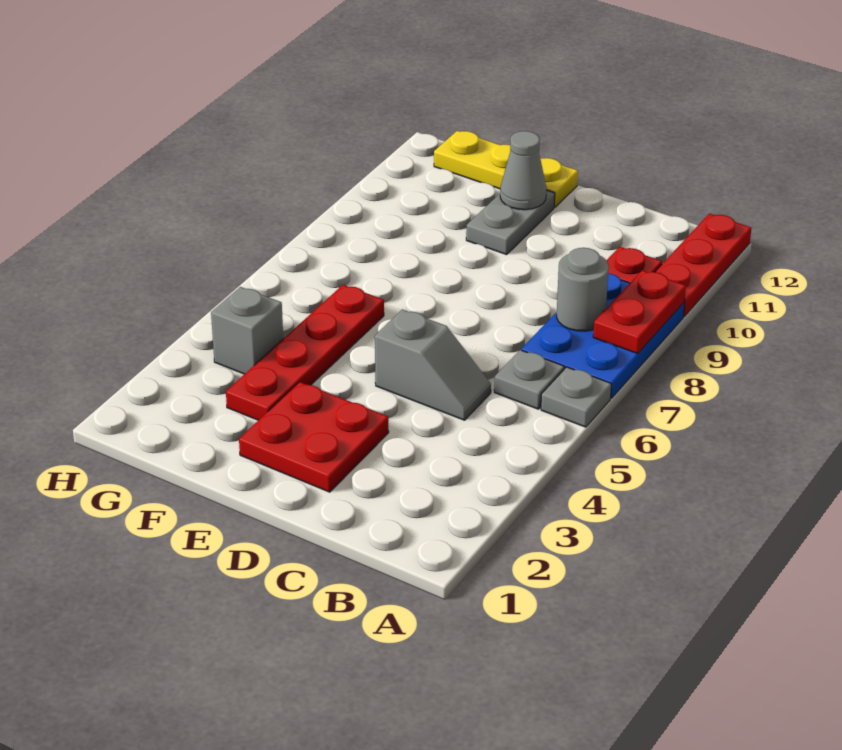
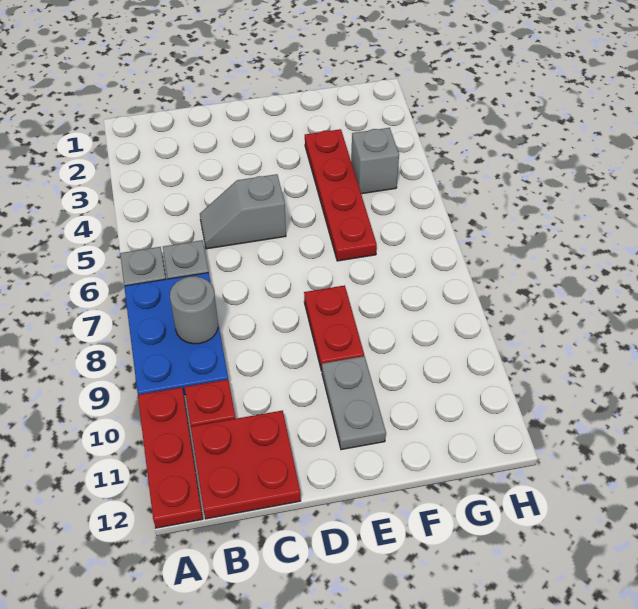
red plate A8:A9 level 2 -> red plate E8:E9 level 1
red plate D2:E3 level 1 -> red plate B11:C12 level 1
grey cone E11 level 2 -> none
yellow plate E12:G12 level 1 -> none

